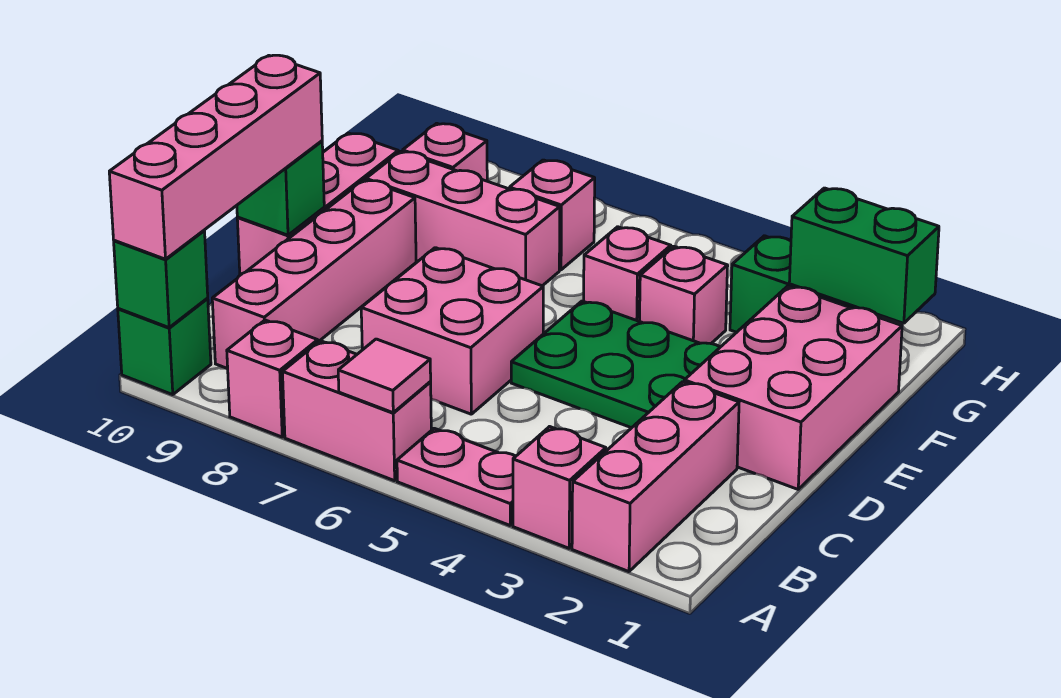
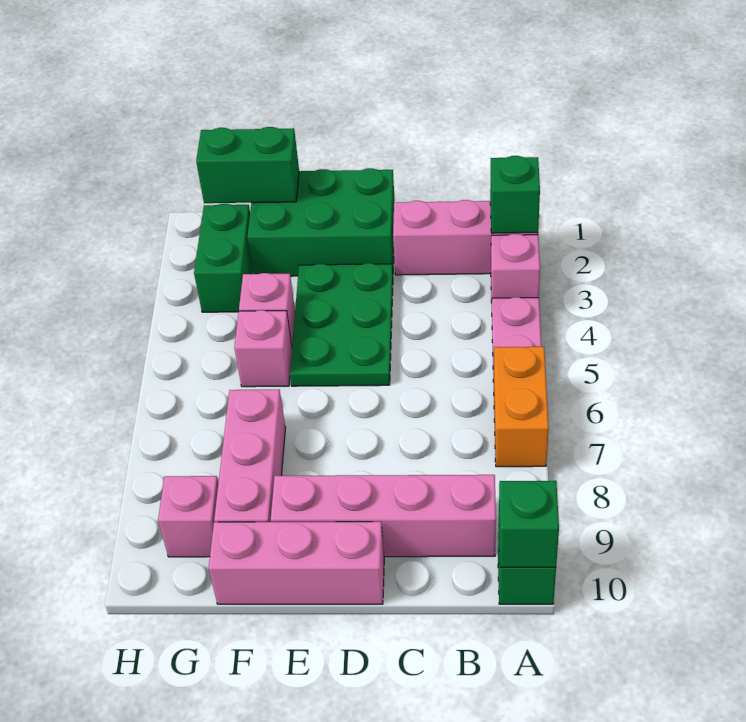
pink brick A6:A7 level 1 -> orange brick A6:A7 level 1
pink tile A6 level 2 -> none
pink brick A8 level 1 -> none
pink brick A10:D10 level 3 -> none
pink brick C6:D7 level 1 -> none
pink brick D1:F2 level 1 -> green brick D1:F2 level 1
green brick D10 level 2 -> green brick A2 level 2
green brick G1:G2 level 2 -> green brick F1:G1 level 2
pink brick G7 level 1 -> none

